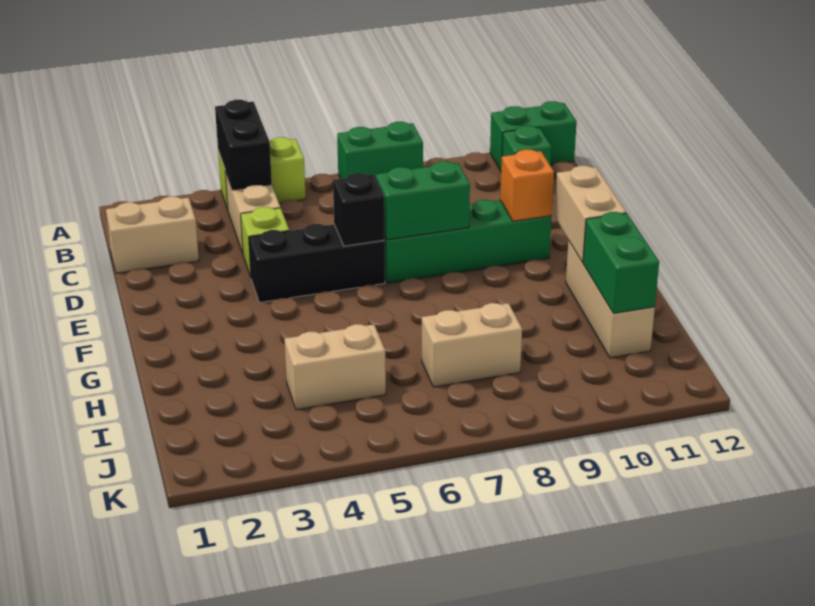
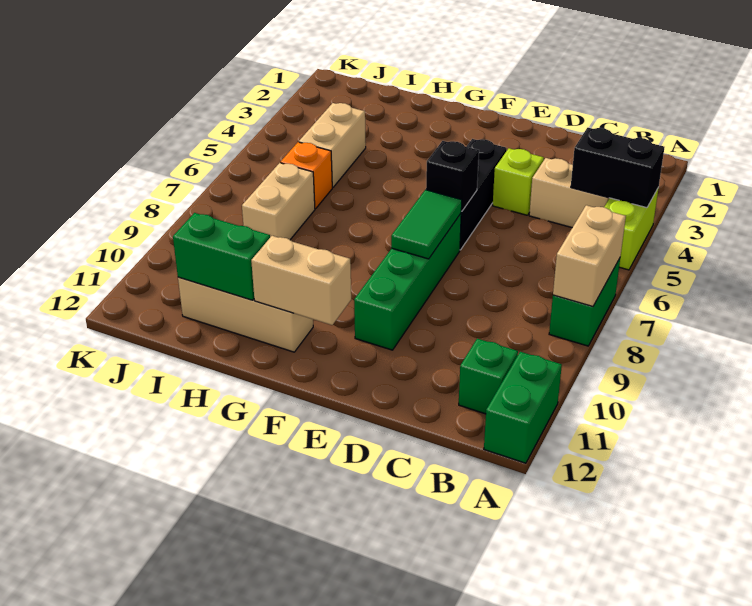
tan brick C1:C2 level 1 -> tan brick A7:A8 level 2
green brick E7:E8 level 2 -> green tile E7:E8 level 2
orange brick E10 level 2 -> orange brick I6 level 1

